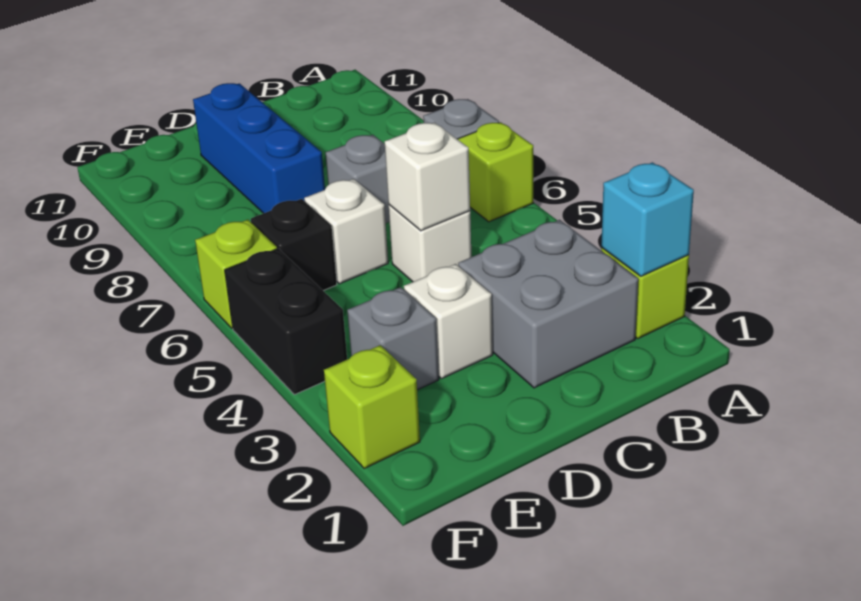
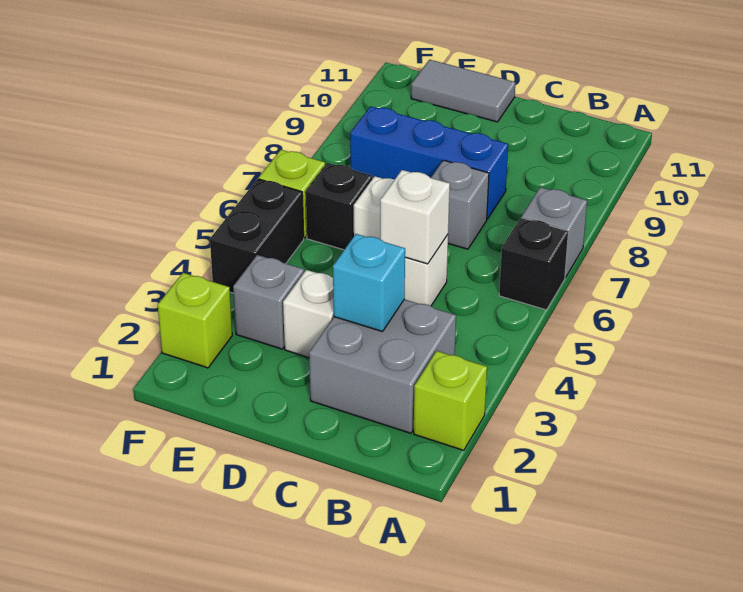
cyan brick A2 level 2 -> cyan brick C3 level 2
lime brick A6 level 1 -> black brick A6 level 1
blue brick D8:D10 level 1 -> blue brick C8:E8 level 1
none -> grey tile D11:E11 level 1

